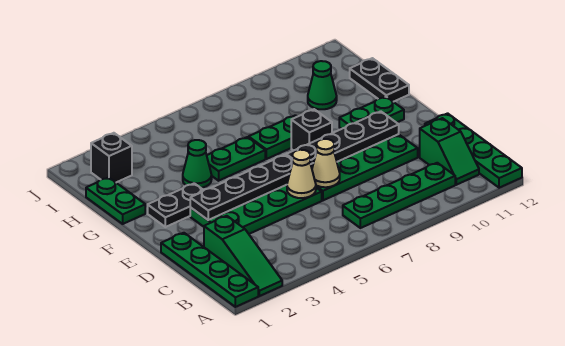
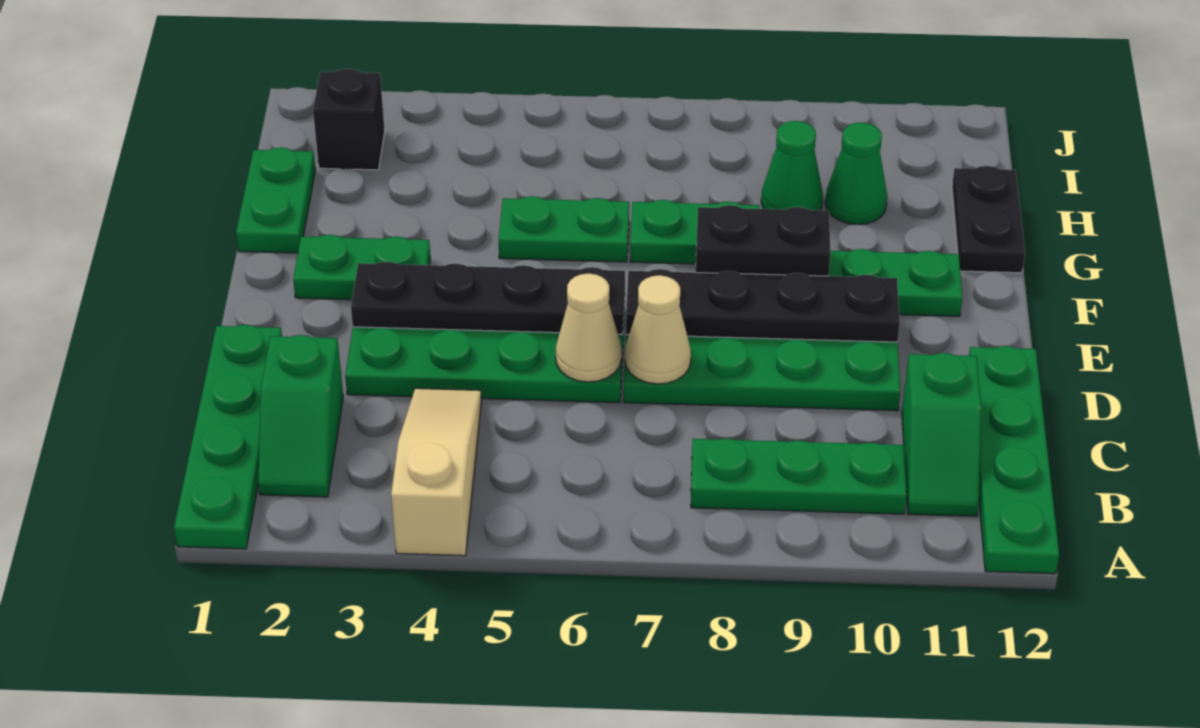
green slope A2:C2 level 1 top C -> green slope B2:C2 level 1 top C
none -> tan slope A4:C4 level 1 top A
green plate B7:B10 level 1 -> green plate B8:B10 level 1
black plate F2:F3 level 1 -> green plate F2:F3 level 1
black brick F8 level 1 -> black brick F8:F9 level 1
green cone G4 level 1 -> green cone H9 level 1

